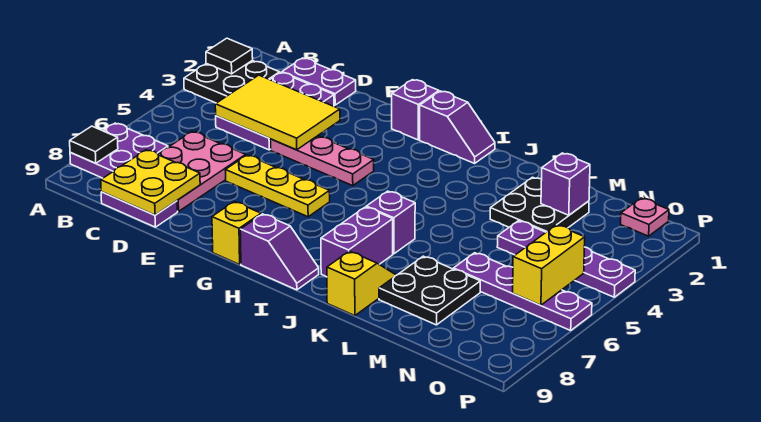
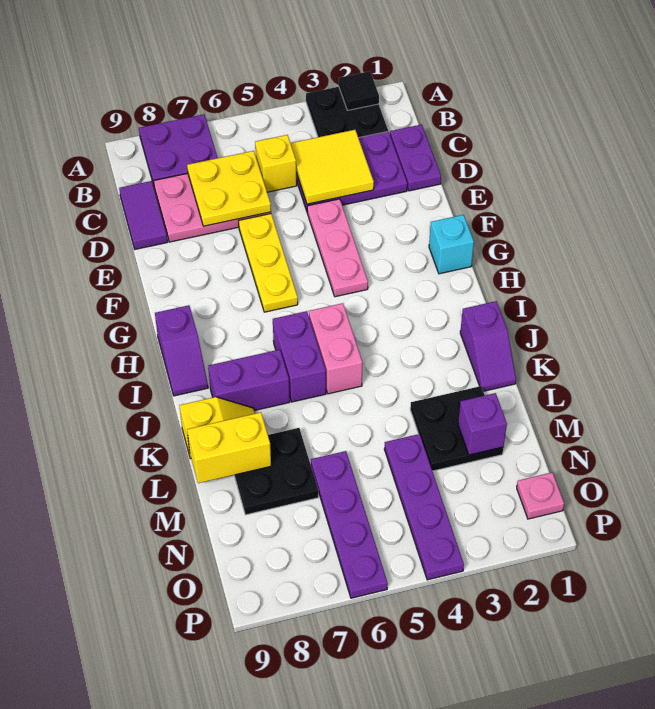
black tile A8 level 2 -> none
yellow tile C3:E4 level 2 -> yellow tile C3:D4 level 2
yellow plate C8:D9 level 2 -> yellow plate C6:D7 level 2
purple plate C9:D9 level 1 -> purple tile C9:D9 level 1
purple brick G1 level 1 -> cyan brick G1 level 1
yellow brick G9 level 1 -> yellow brick C5 level 1
purple slope H1:I1 level 1 top H -> purple slope J1:K1 level 1 top J
none -> pink brick I5:J5 level 1
purple brick J6 level 1 -> purple brick I6:J6 level 1
yellow brick O5:O6 level 2 -> yellow brick L8:L9 level 2

